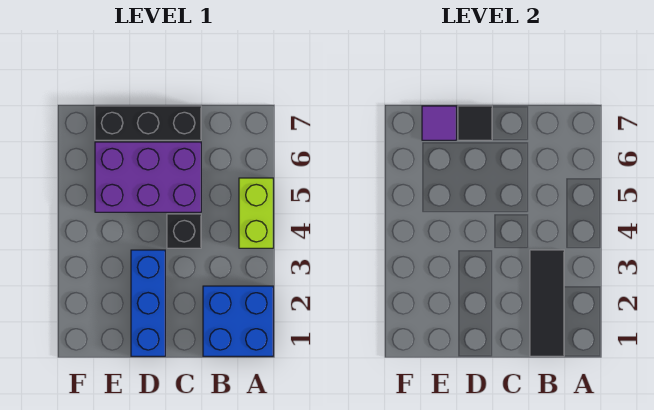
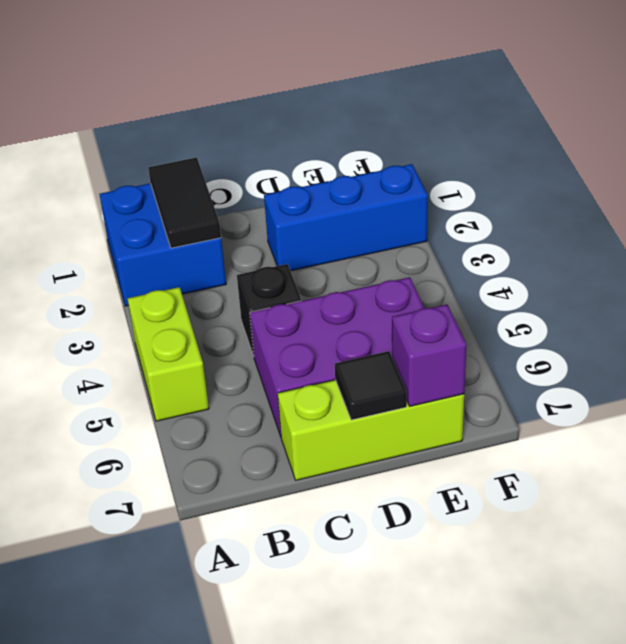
black tile B1:B3 level 2 -> black tile B1:B2 level 2
black brick C7:E7 level 1 -> lime brick C7:E7 level 1
blue brick D1:D3 level 1 -> blue brick D2:F2 level 1
purple tile E7 level 2 -> purple brick E7 level 2

